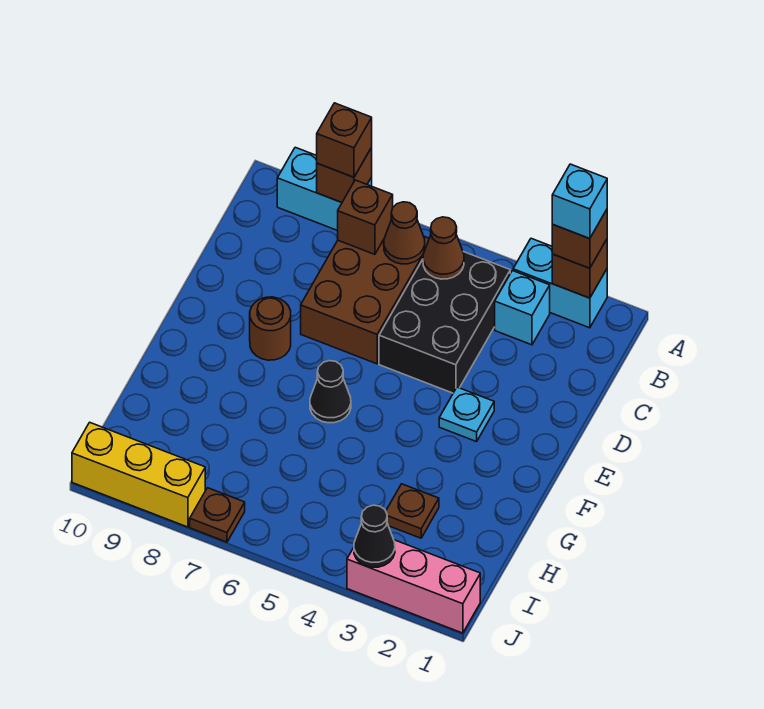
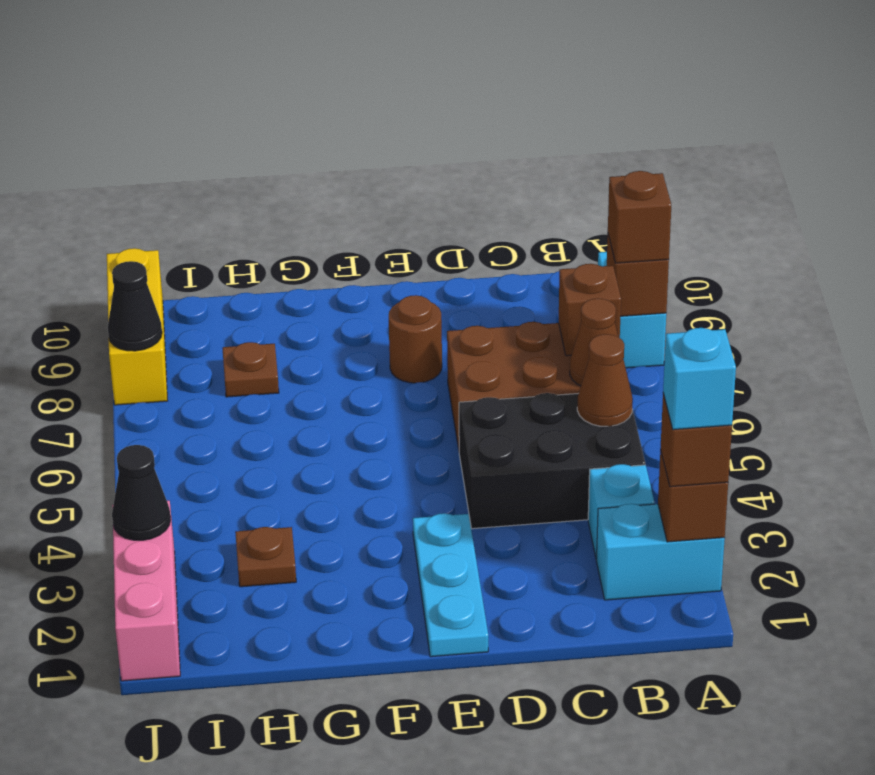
cyan brick A2:A3 level 1 -> cyan brick A2:B2 level 1
cyan plate E3 level 1 -> cyan plate E1:E3 level 1
black cone F6 level 1 -> black cone J8 level 2
brown plate J7 level 1 -> brown plate H8 level 1

